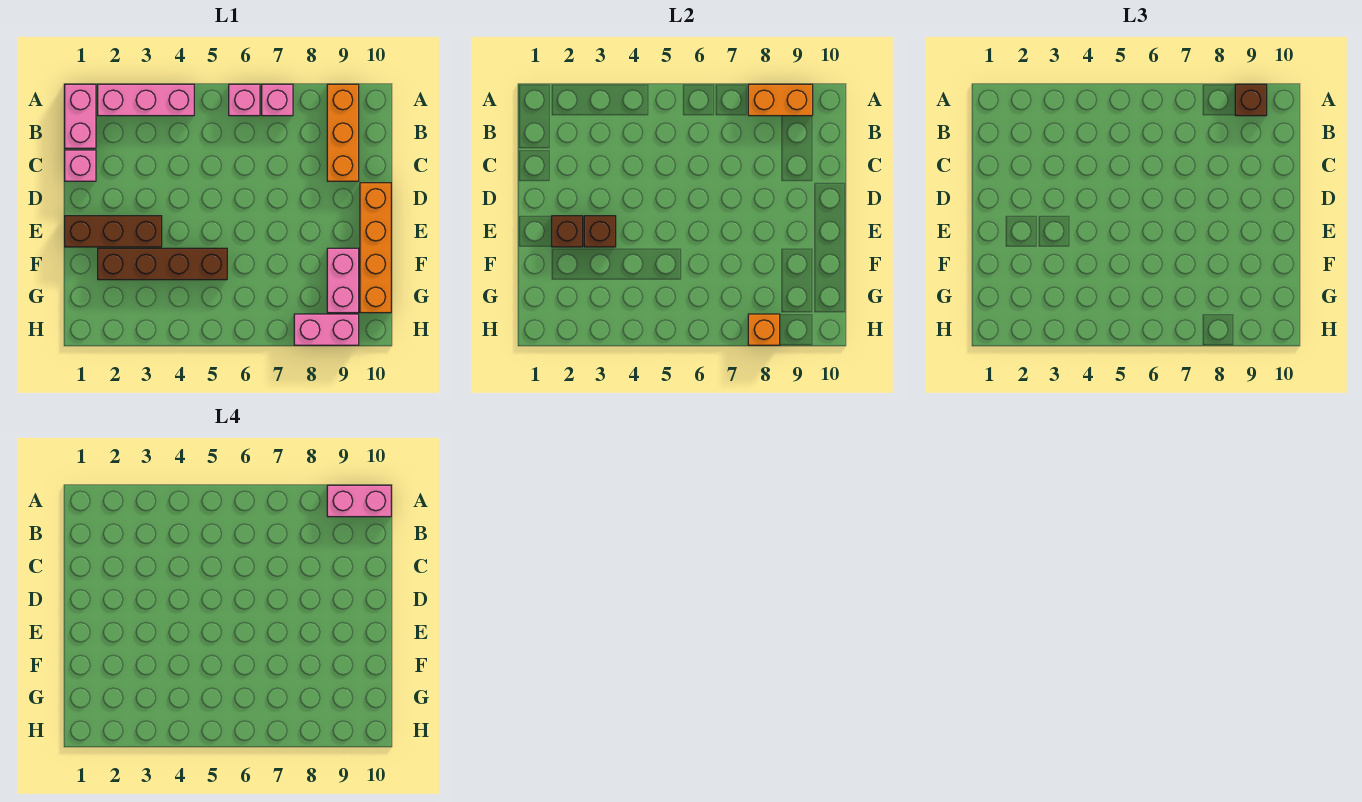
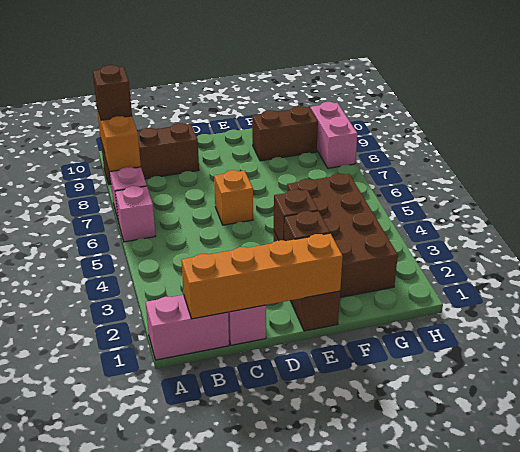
pink brick A2:A4 level 1 -> none
orange brick A9:C9 level 1 -> brown brick A9:C9 level 1
pink brick A9:A10 level 4 -> none
orange brick D10:G10 level 1 -> orange brick B1:E1 level 2
brown brick F2:F5 level 1 -> brown brick F2:G5 level 1
pink brick F9:G9 level 1 -> brown brick F9:G9 level 1
orange brick H8 level 2 -> orange brick D6 level 1

